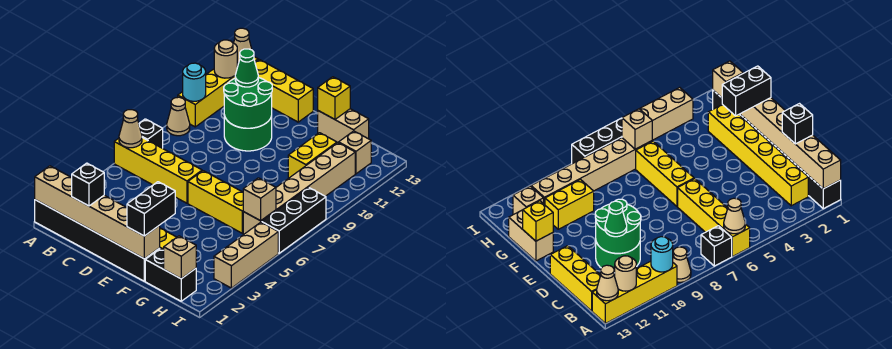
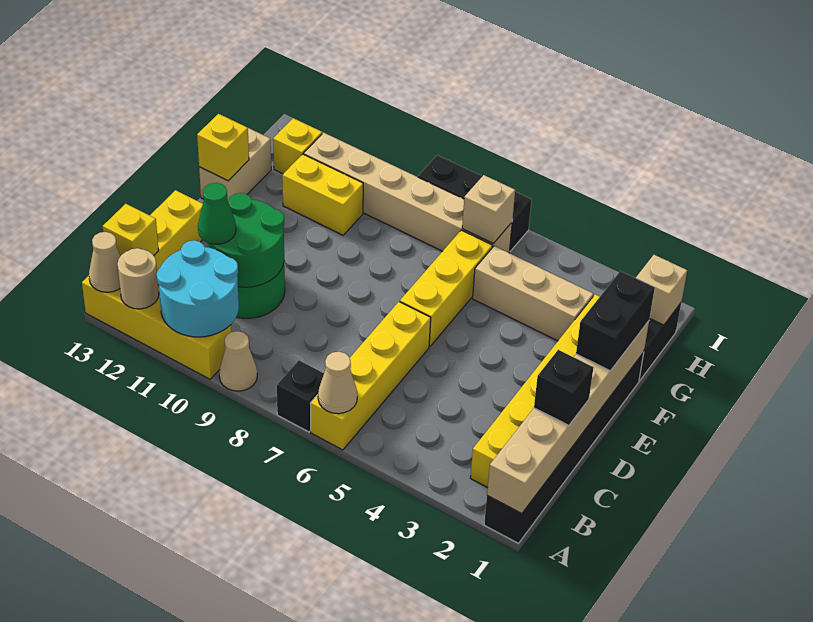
cyan round brick A10 level 2 -> cyan round brick A10:B11 level 2
none -> yellow brick B13 level 2
black brick F1:F2 level 3 -> black brick E1:F1 level 3
tan brick H12 level 1 -> yellow brick H12 level 1
tan brick I3:I5 level 1 -> tan brick G3:G5 level 1

